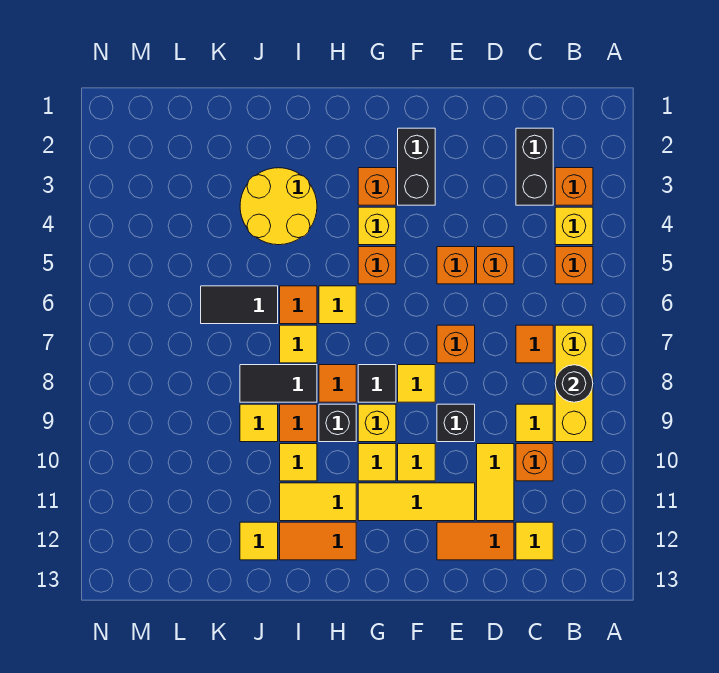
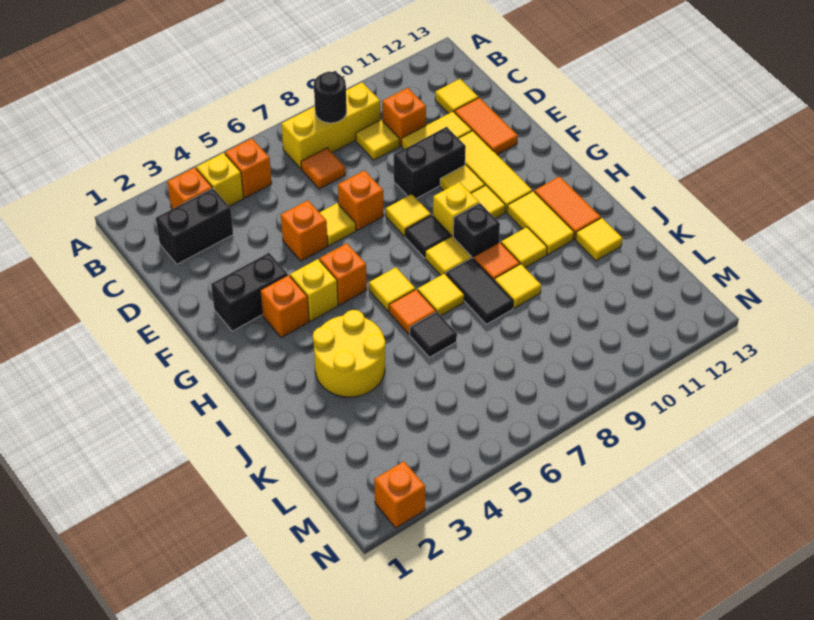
orange brick D5 level 1 -> orange brick N2 level 1
none -> yellow tile E6 level 1
black brick E9 level 1 -> black brick E9:E10 level 1
orange tile H8 level 1 -> yellow tile H8 level 1
black tile J6:K6 level 1 -> black tile J6 level 1

